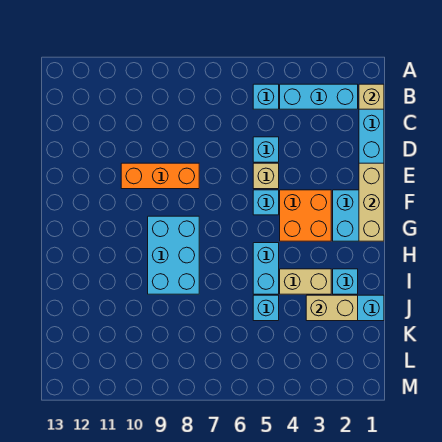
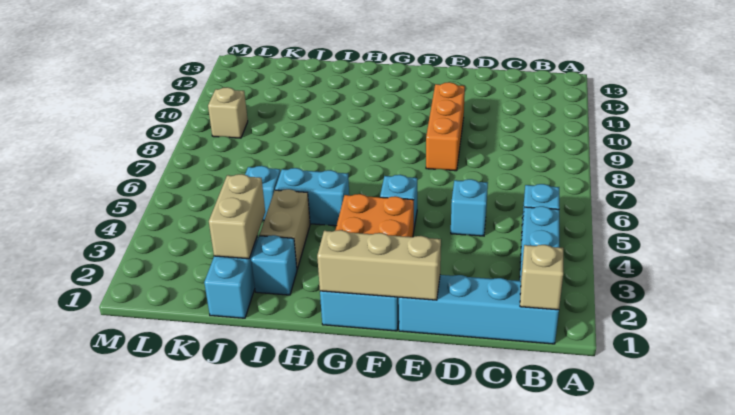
tan brick E5 level 1 -> tan brick L9 level 1
cyan brick G8:I9 level 1 -> none

